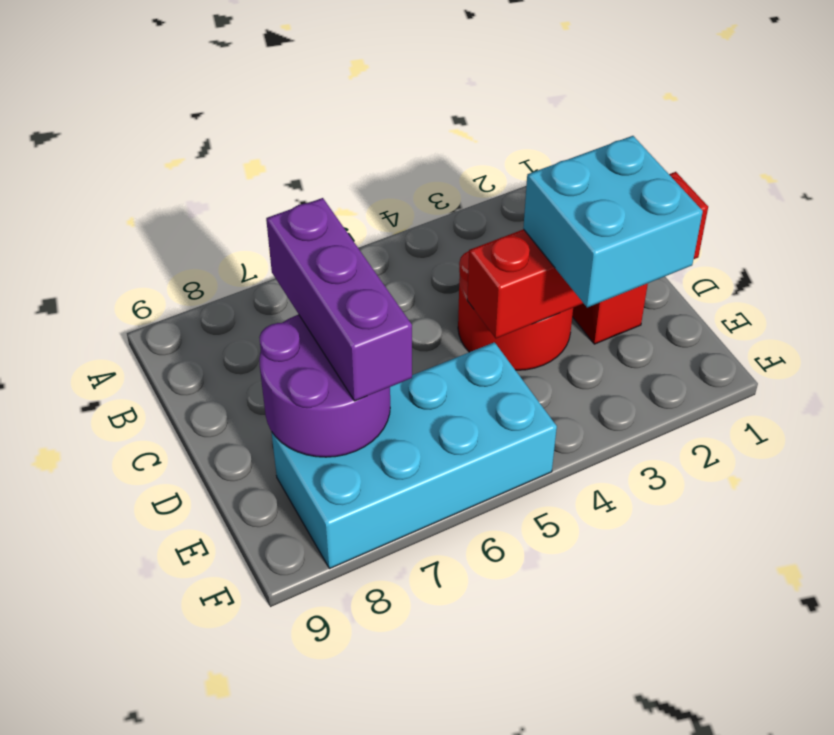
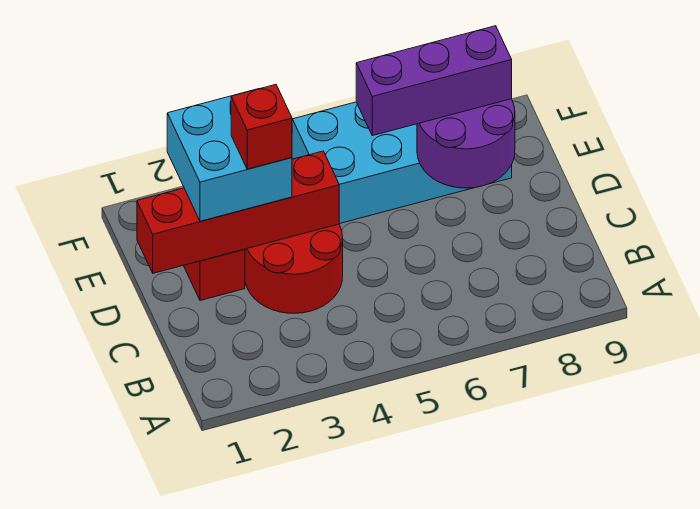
purple brick C7:E7 level 3 -> purple brick E6:E8 level 3
none -> red brick D3 level 4

